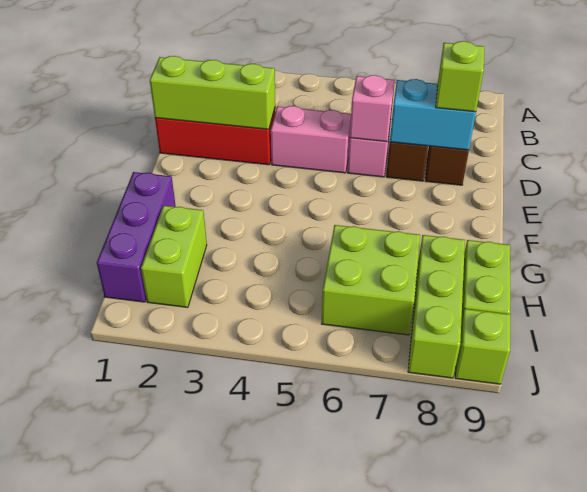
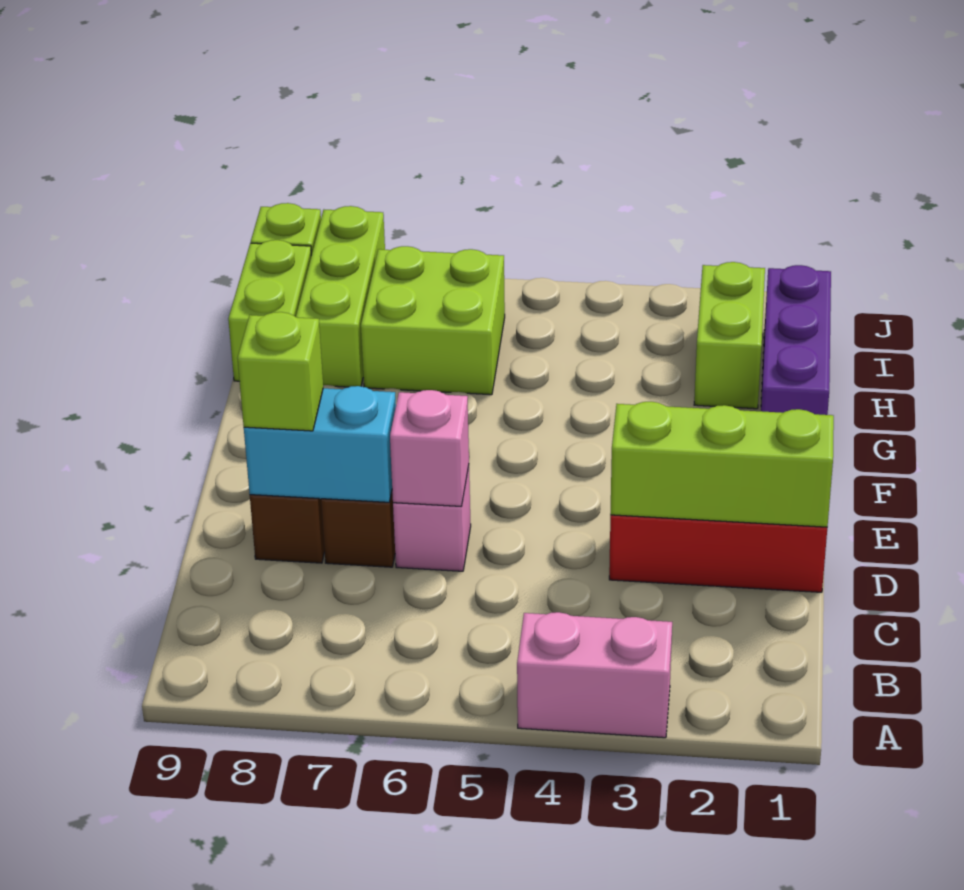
pink brick D4:D5 level 1 -> pink brick A3:A4 level 1

